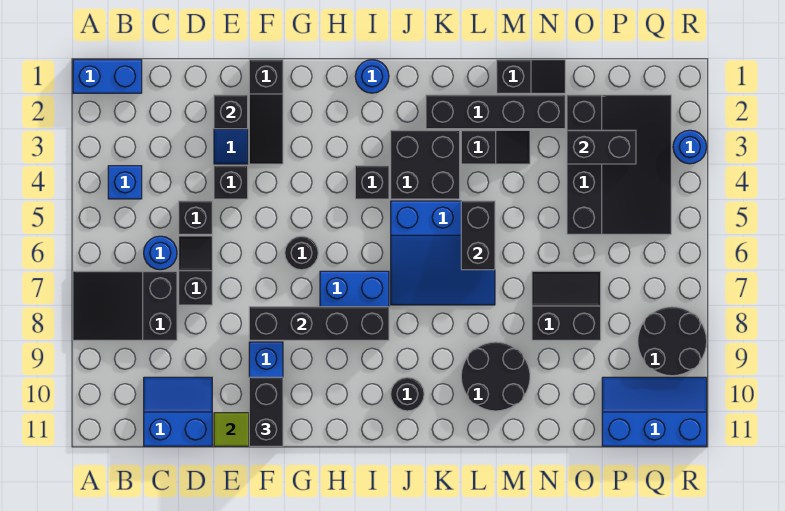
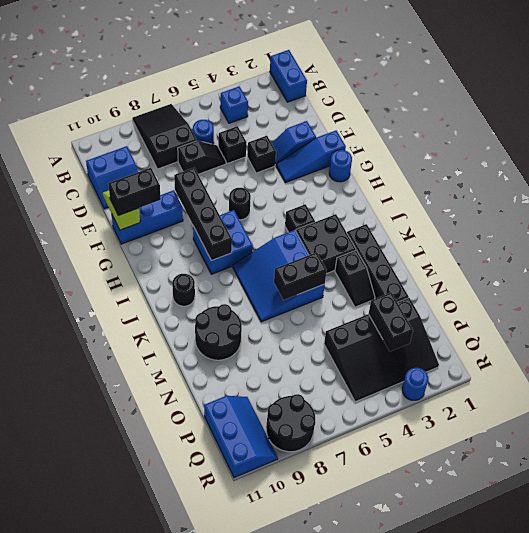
blue slope C10:D11 level 1 top 11 -> blue slope C10:D11 level 1 top C
black brick E2 level 2 -> none
black slope F1:F3 level 1 top 1 -> blue slope F1:F3 level 1 top 1
blue round brick I1 level 1 -> blue round brick G1 level 1
black slope M1:N1 level 1 top M -> none
black slope N7:O8 level 1 top 8 -> none

